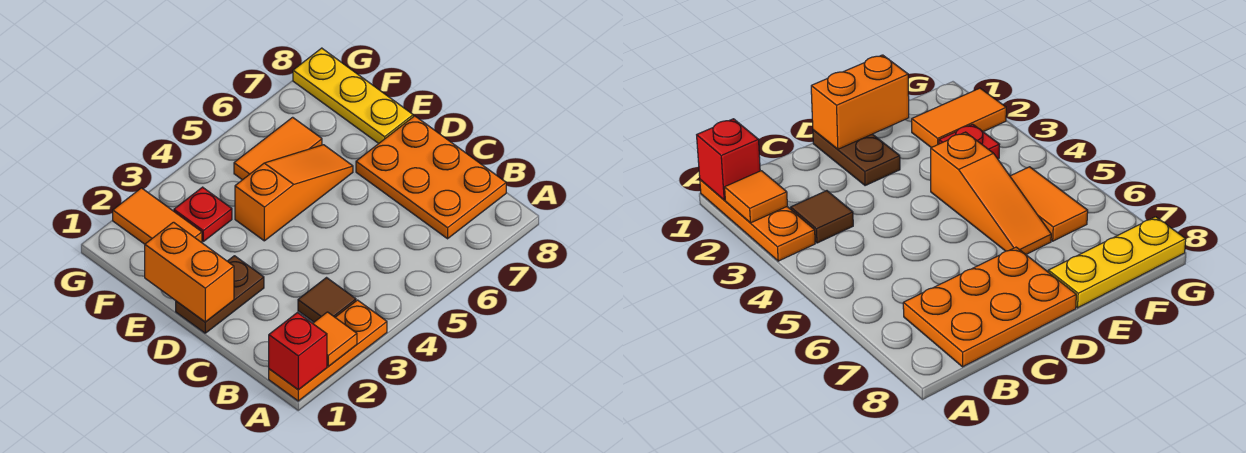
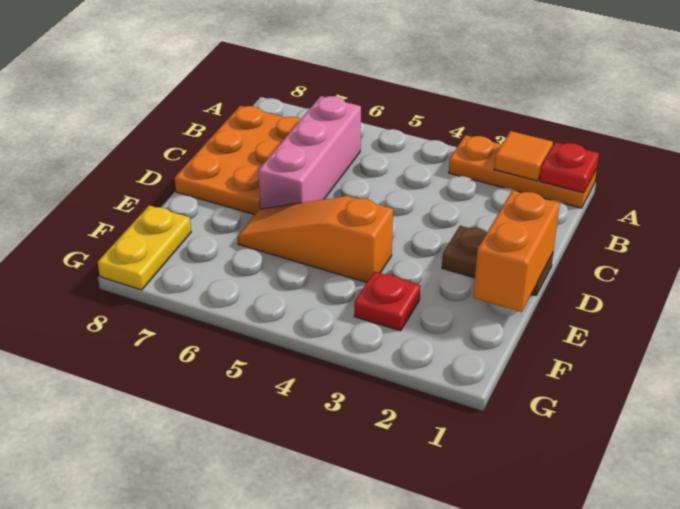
red brick A1 level 2 -> red plate A1 level 2
brown tile B3 level 1 -> none
none -> pink brick B6:D6 level 1
yellow plate E8:G8 level 1 -> yellow plate F8:G8 level 1
orange tile F2:G2 level 1 -> none
orange tile F5:F6 level 1 -> none

